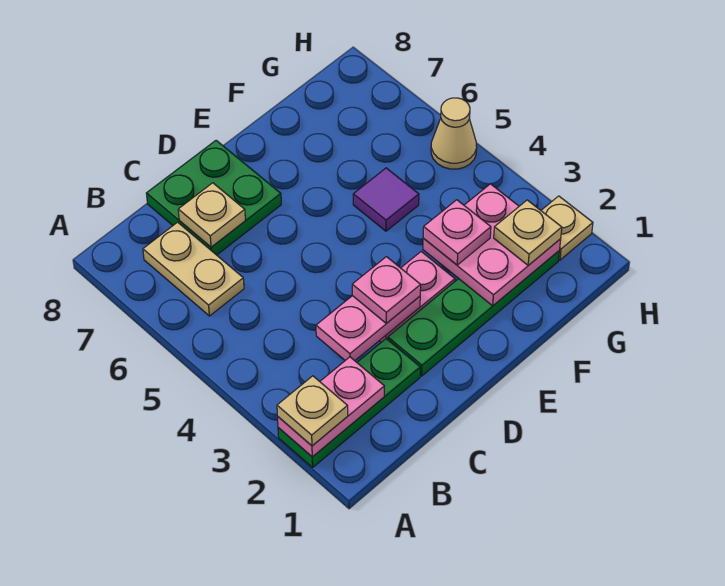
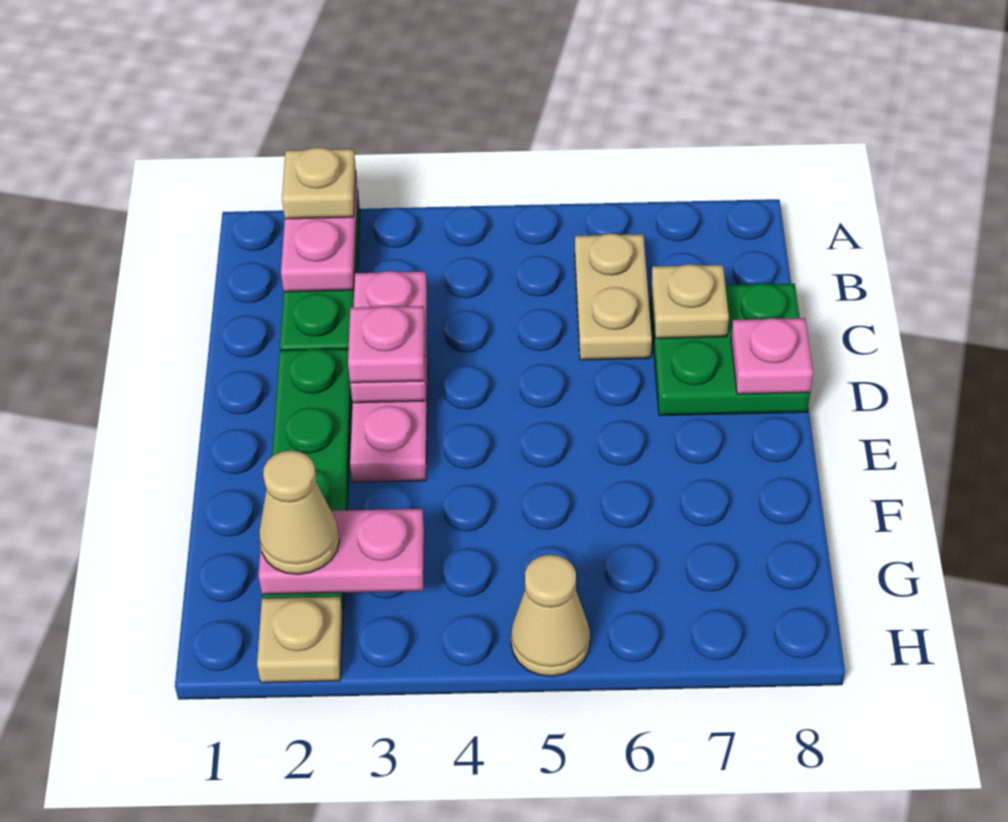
tan plate B6:B7 level 1 -> tan plate B6:C6 level 1
pink plate F2:G3 level 2 -> pink plate G2:G3 level 2
pink plate F3 level 3 -> pink plate D8 level 2
purple tile F5 level 1 -> none
tan plate G2 level 3 -> tan cone G2 level 3

